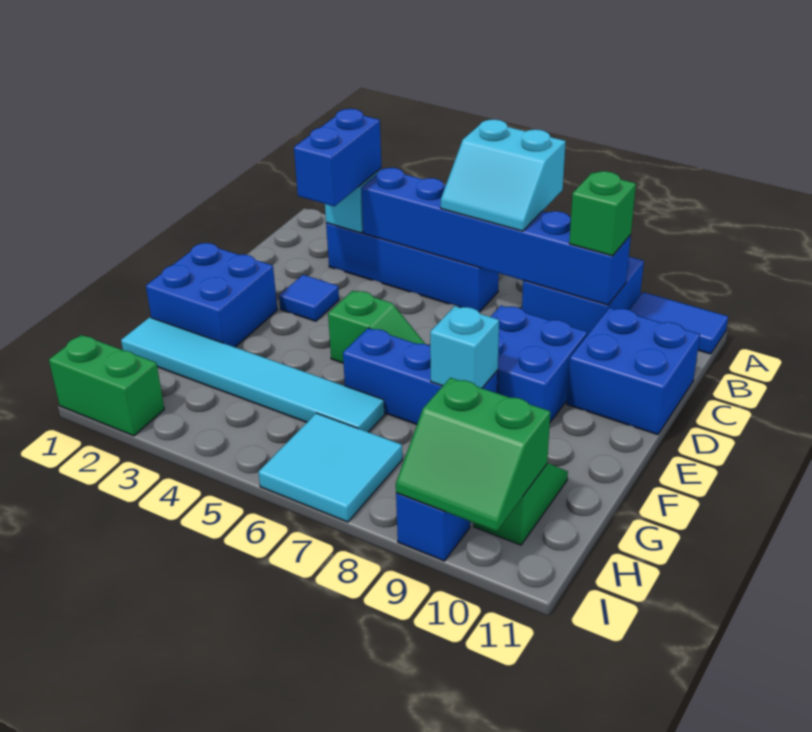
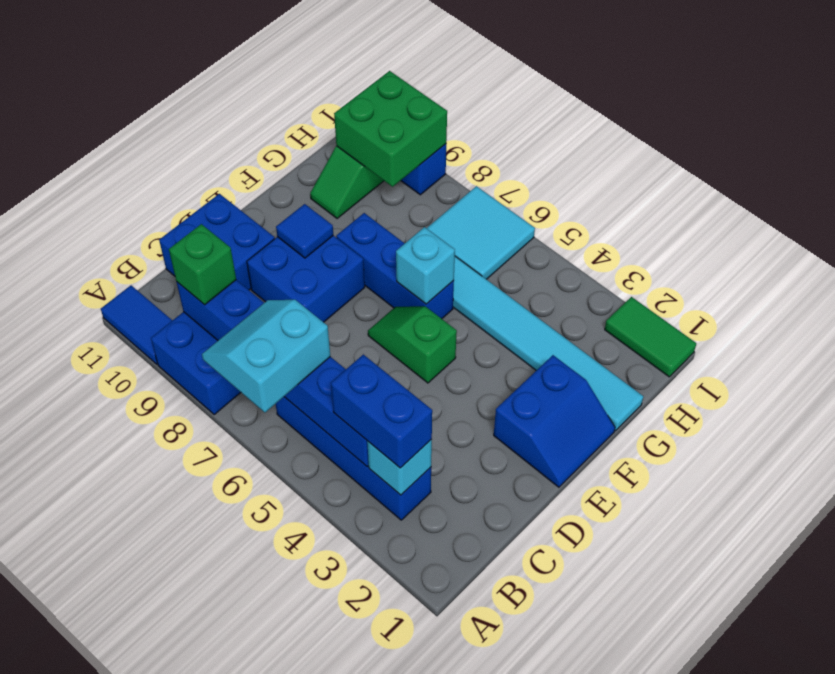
cyan slope A6:B7 level 3 top A -> cyan slope A6:B7 level 3 top 6
blue brick B3:C3 level 3 -> blue brick B3:B4 level 3
blue tile D3 level 1 -> blue tile E9 level 2
blue brick E1:F2 level 1 -> blue slope E1:F2 level 1 top 2
cyan brick F8 level 2 -> cyan brick F6 level 2
green slope H9:I10 level 2 top H -> green brick H9:I10 level 2
green brick I1:I2 level 1 -> green tile I1:I2 level 1

